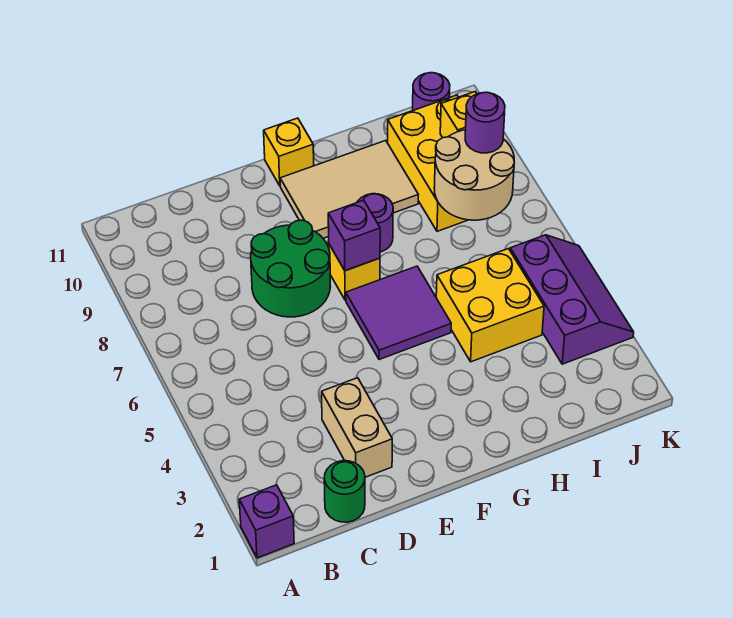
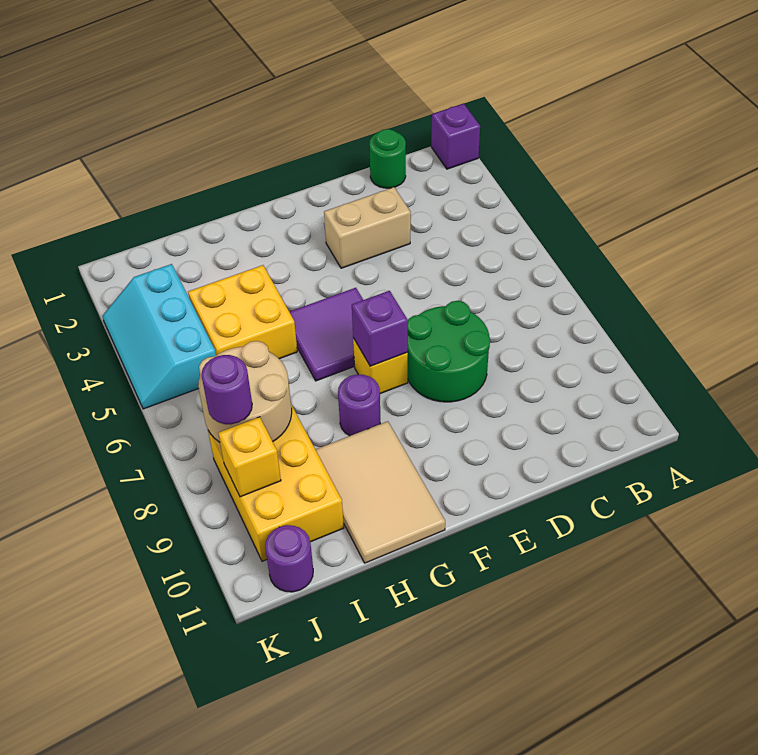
tan brick D2:D3 level 1 -> tan brick D3:E3 level 1
tan tile F9:H10 level 1 -> tan tile G9:H11 level 1
yellow brick F11 level 1 -> none
purple slope J3:K5 level 1 top J -> cyan slope J3:K5 level 1 top J

